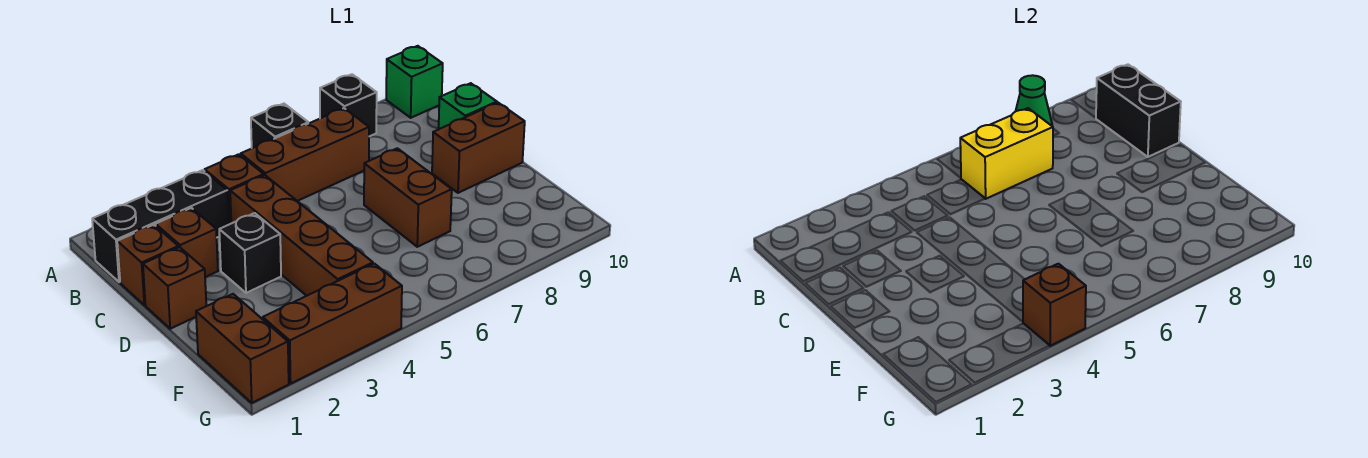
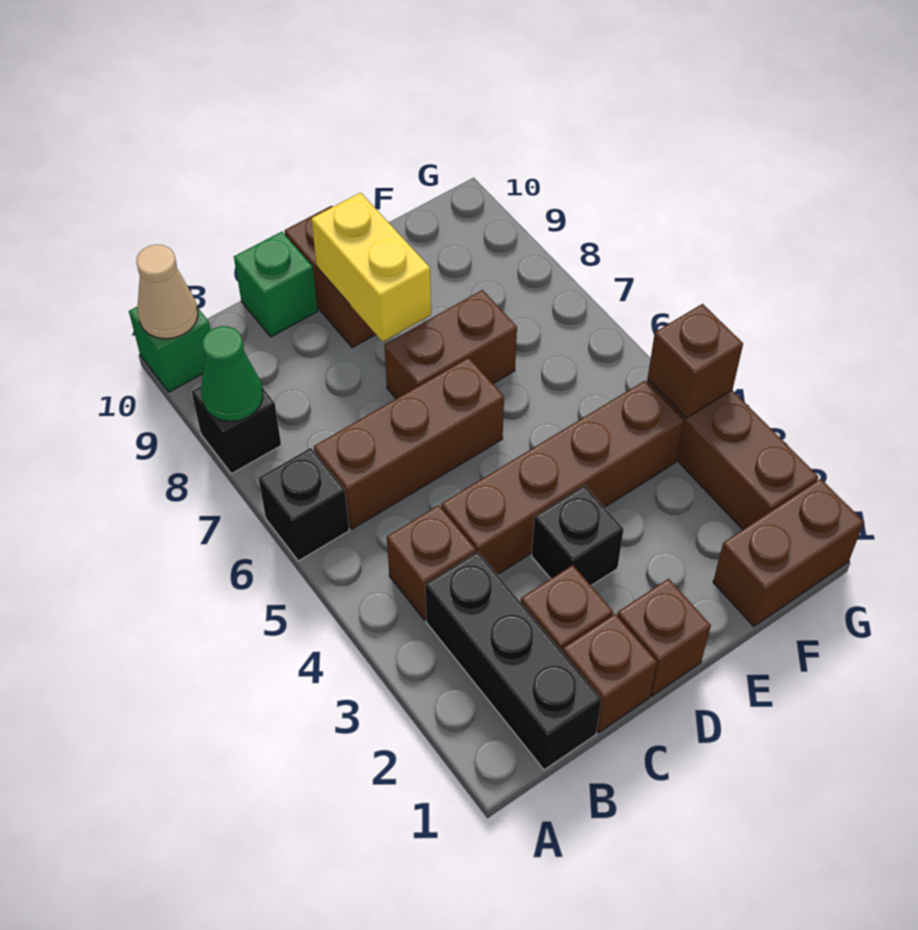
none -> tan cone A10 level 2
brown brick B5:B7 level 1 -> brown brick B6:D6 level 1
yellow brick B6:B7 level 2 -> yellow brick D8:D9 level 2
black brick B10:C10 level 2 -> none

